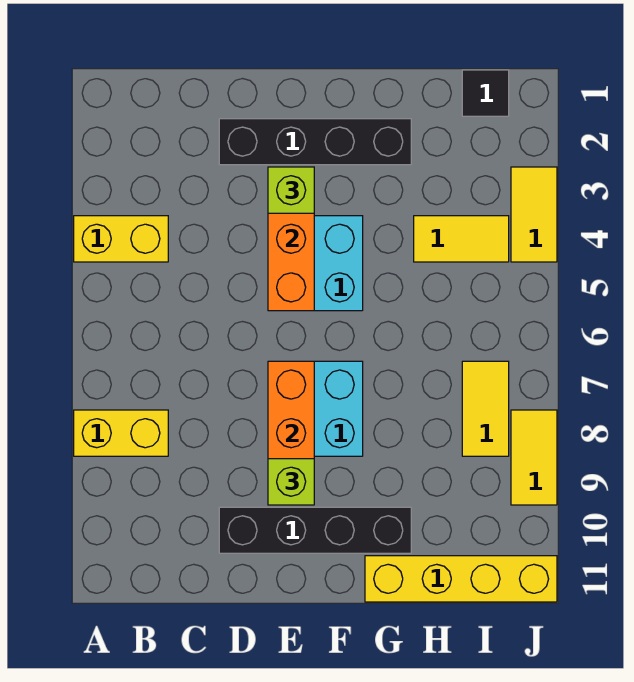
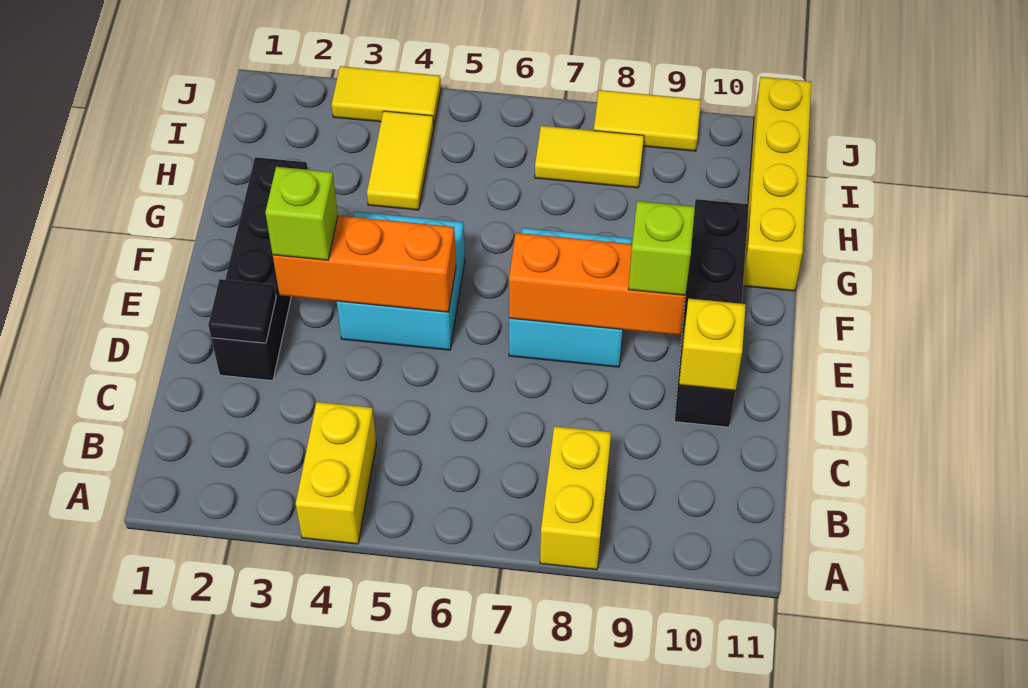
none -> yellow brick D10 level 2
black tile I1 level 1 -> black tile D2 level 2

